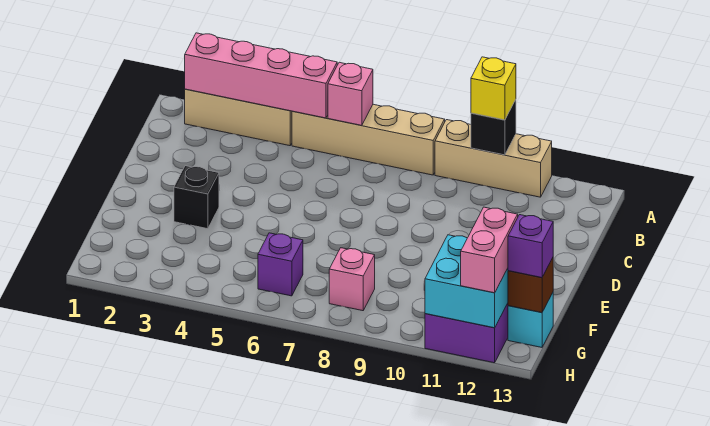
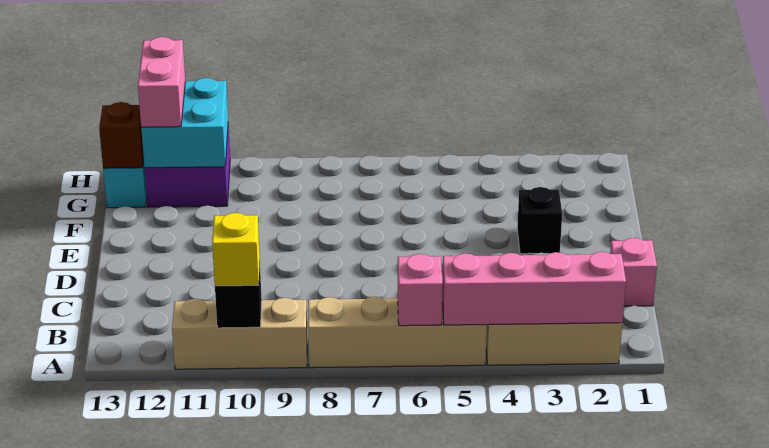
purple brick G6 level 1 -> none
pink brick G8 level 1 -> pink brick C1 level 1
purple brick G13 level 3 -> none

